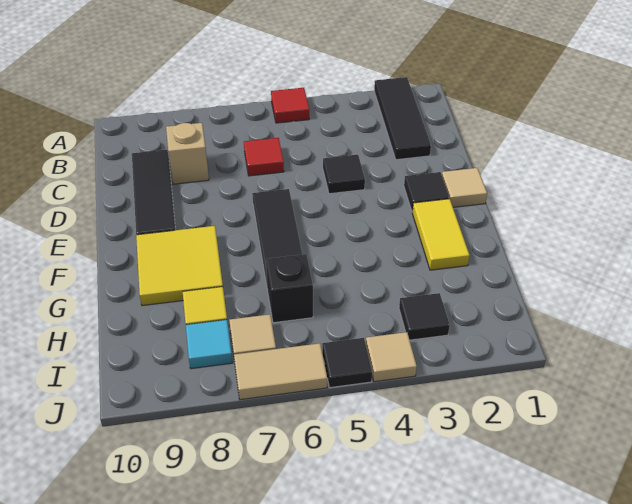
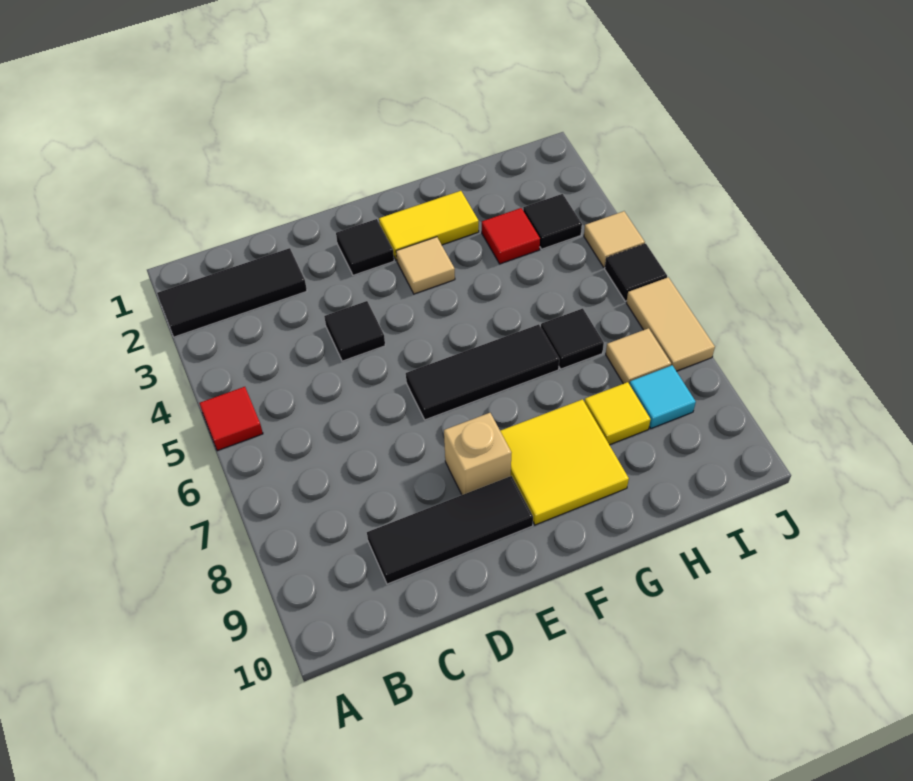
red tile C6 level 1 -> red tile H3 level 1
tan brick C8 level 1 -> tan brick E8 level 1
tan tile E1 level 1 -> tan tile F3 level 1
black brick H6 level 1 -> black tile H6 level 1

